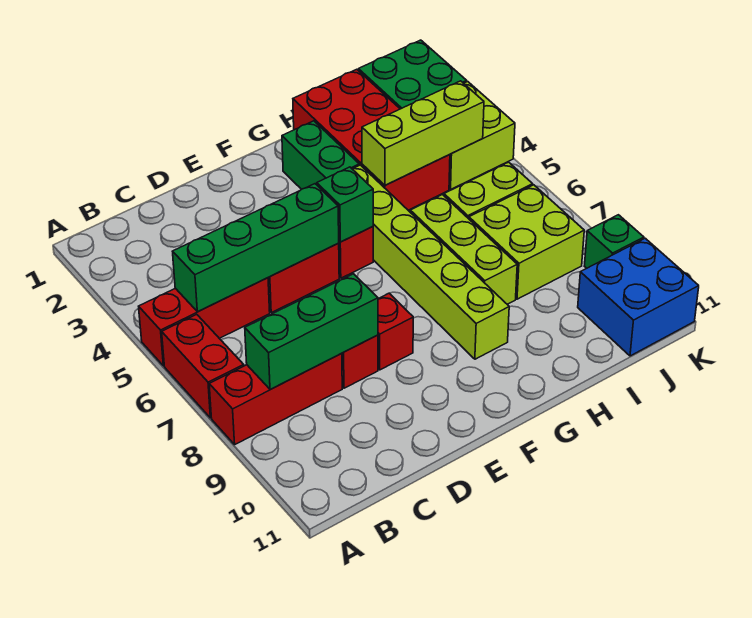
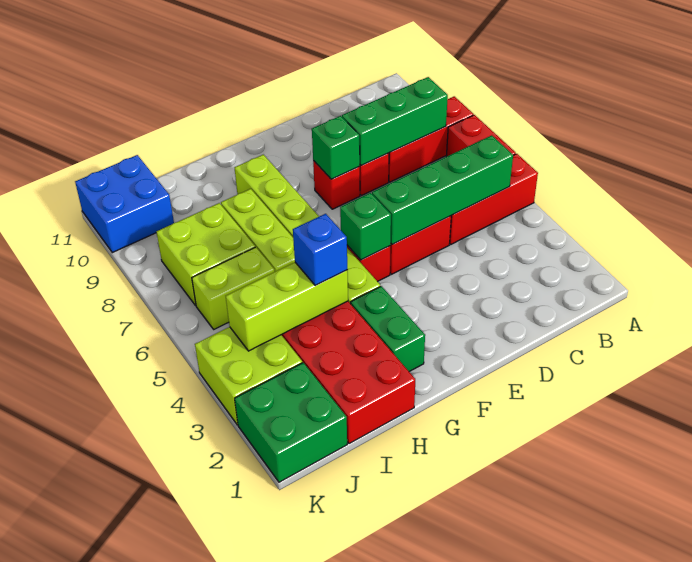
none -> blue brick H4 level 3
green brick K9 level 1 -> green brick E8 level 2

